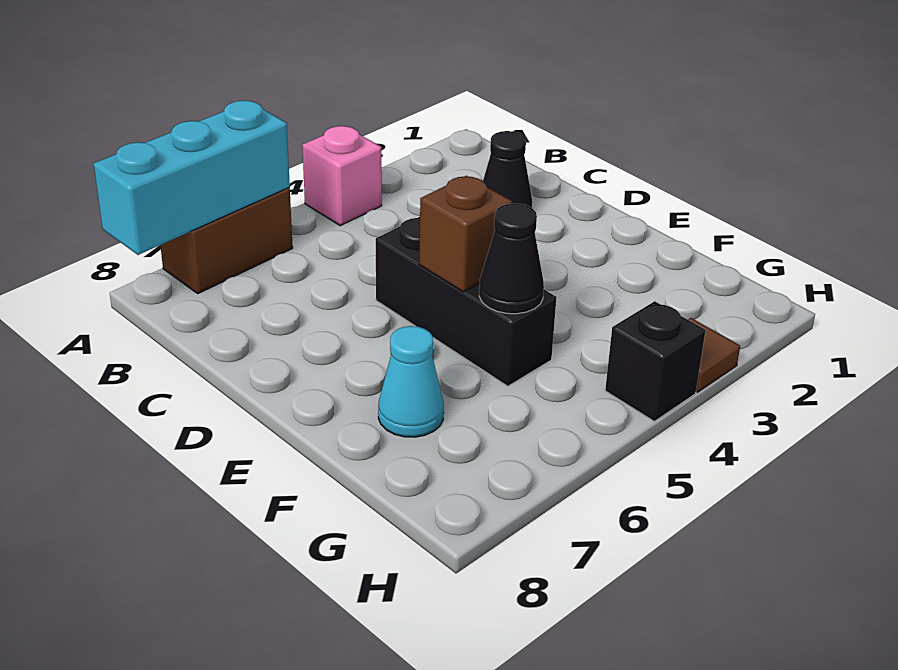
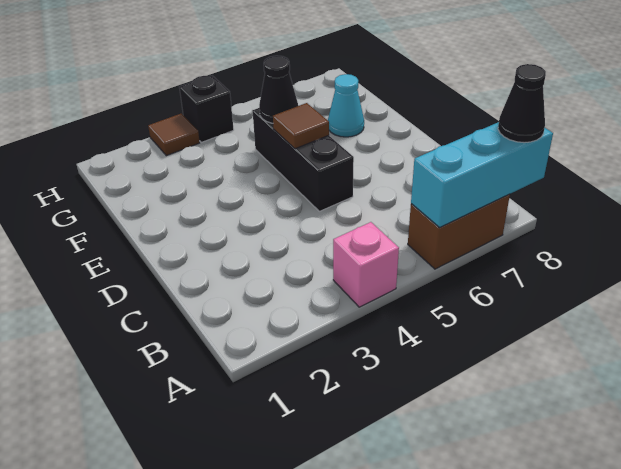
black cone C2 level 1 -> black cone A8 level 3
brown brick E5 level 2 -> brown tile E5 level 2

